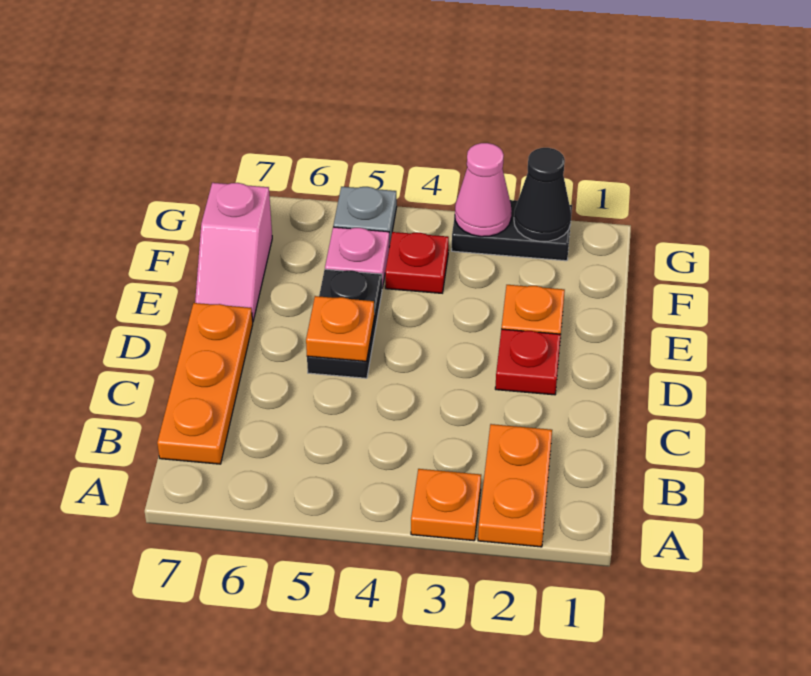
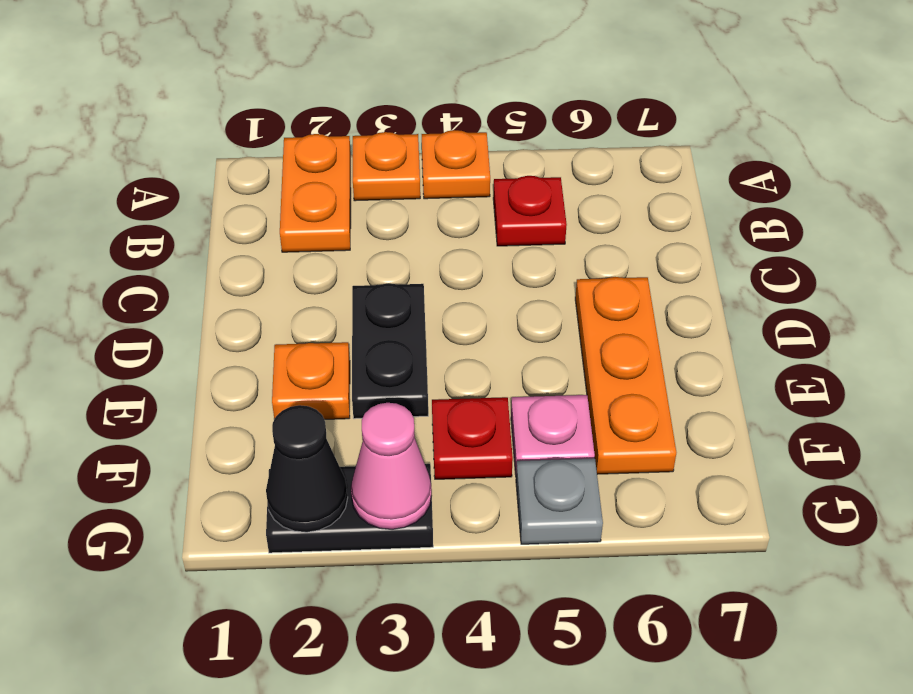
orange plate B7:D7 level 1 -> orange plate D6:F6 level 1
red plate D2 level 1 -> red plate B5 level 1
black plate D5:E5 level 1 -> black plate D3:E3 level 1
orange plate D5 level 2 -> orange plate A4 level 1
pink slope E7:F7 level 1 top F -> none

